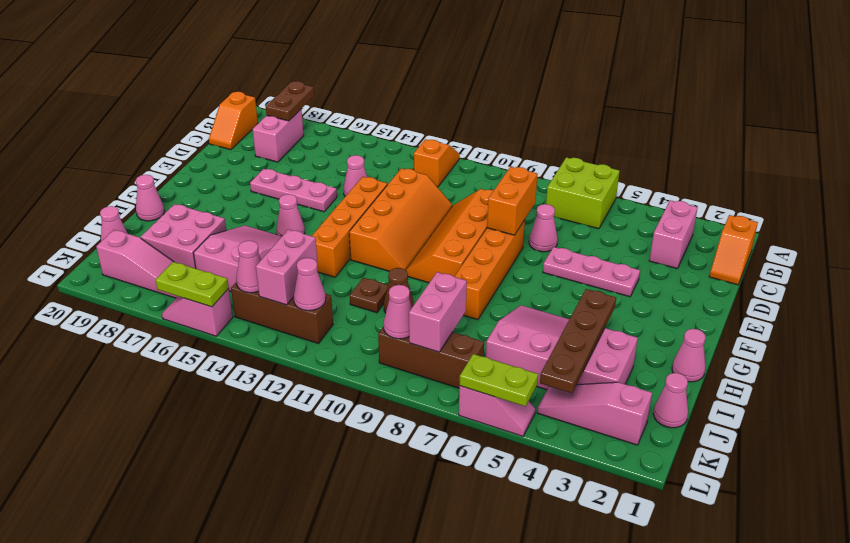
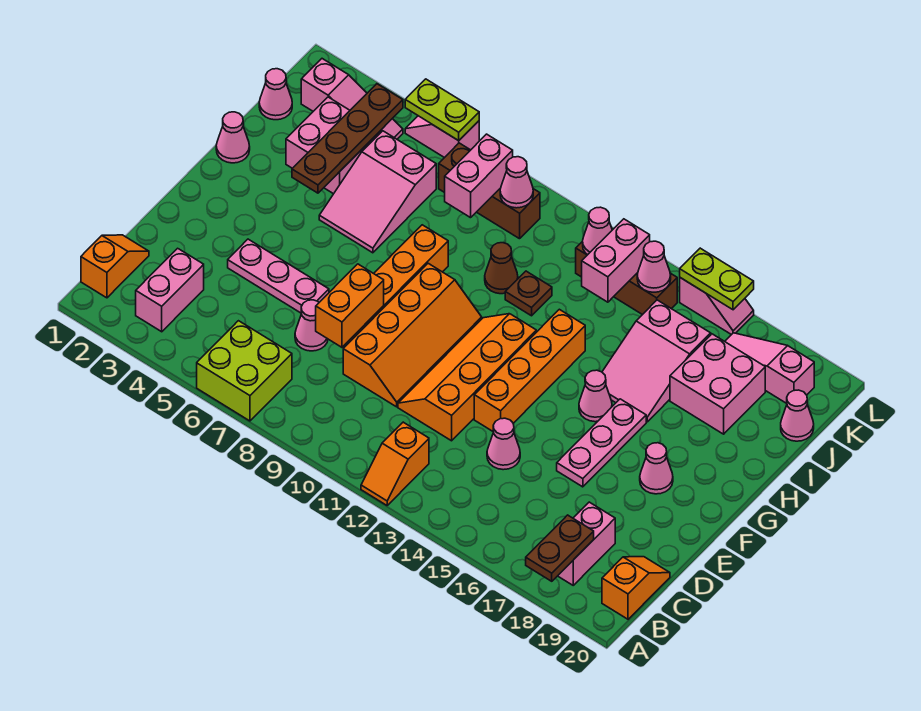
pink plate E15:E17 level 1 -> pink plate E16:G16 level 1
pink cone H20 level 1 -> pink cone F18 level 1

